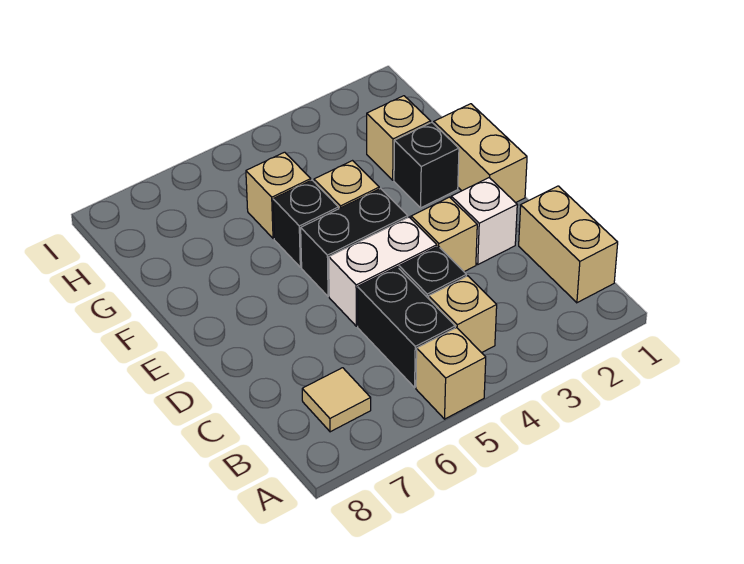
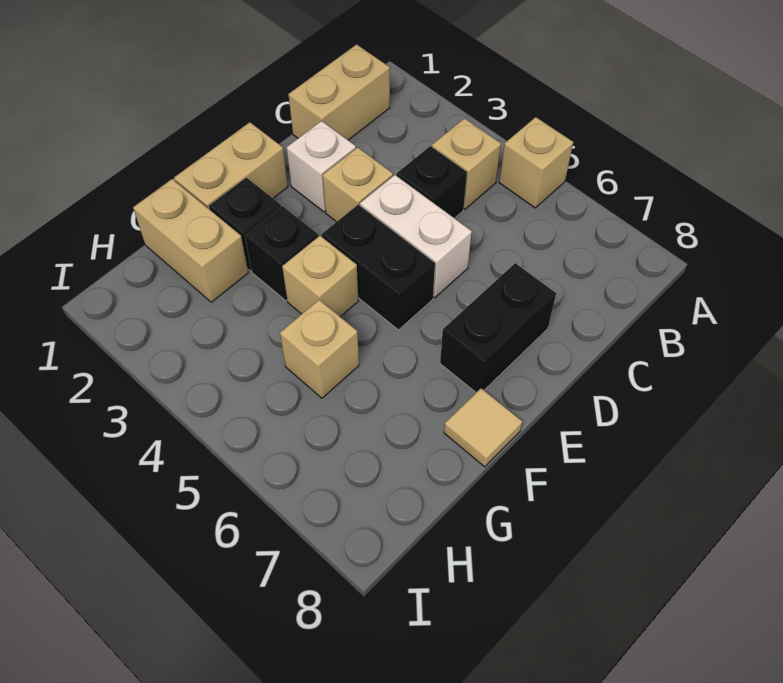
black brick B5:C5 level 1 -> black brick D7:E7 level 1
tan tile B7 level 1 -> tan tile F8 level 1
black brick F5 level 1 -> black brick F3 level 1
tan brick G2 level 1 -> tan brick G1:G2 level 1

